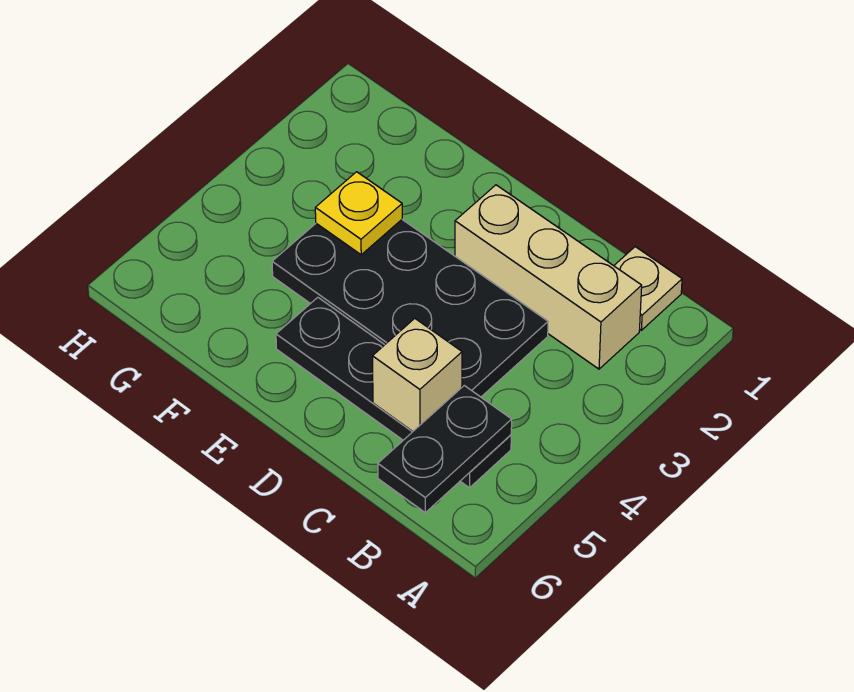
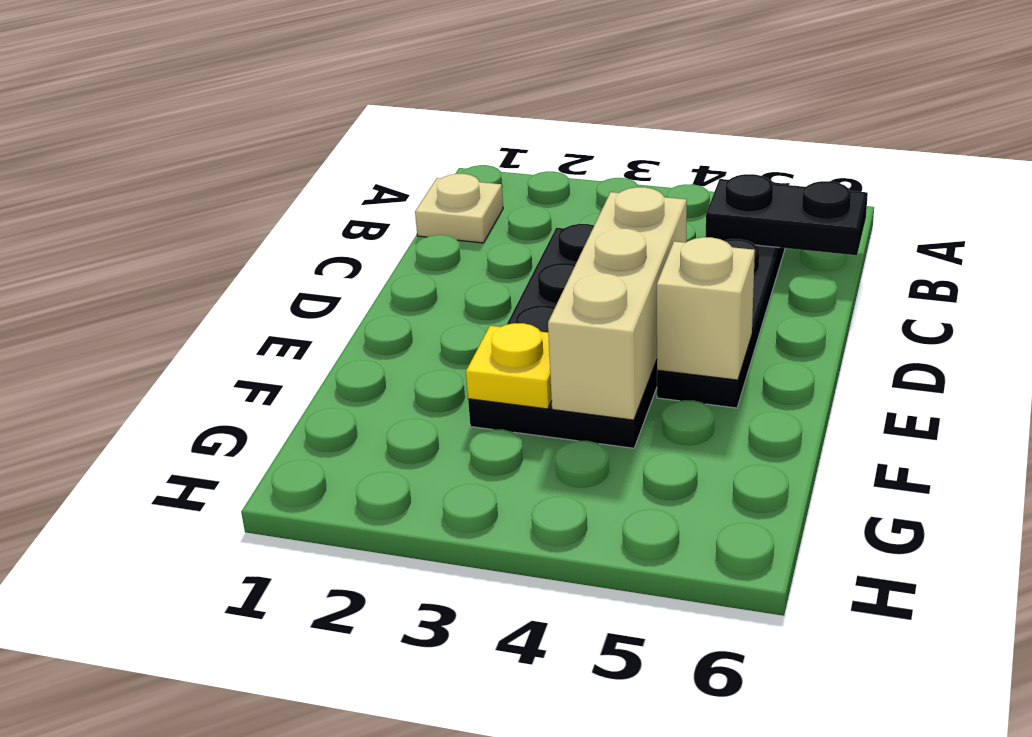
tan brick B2:D2 level 1 -> tan brick D4:F4 level 2
tan brick C5 level 2 -> tan brick E5 level 2

